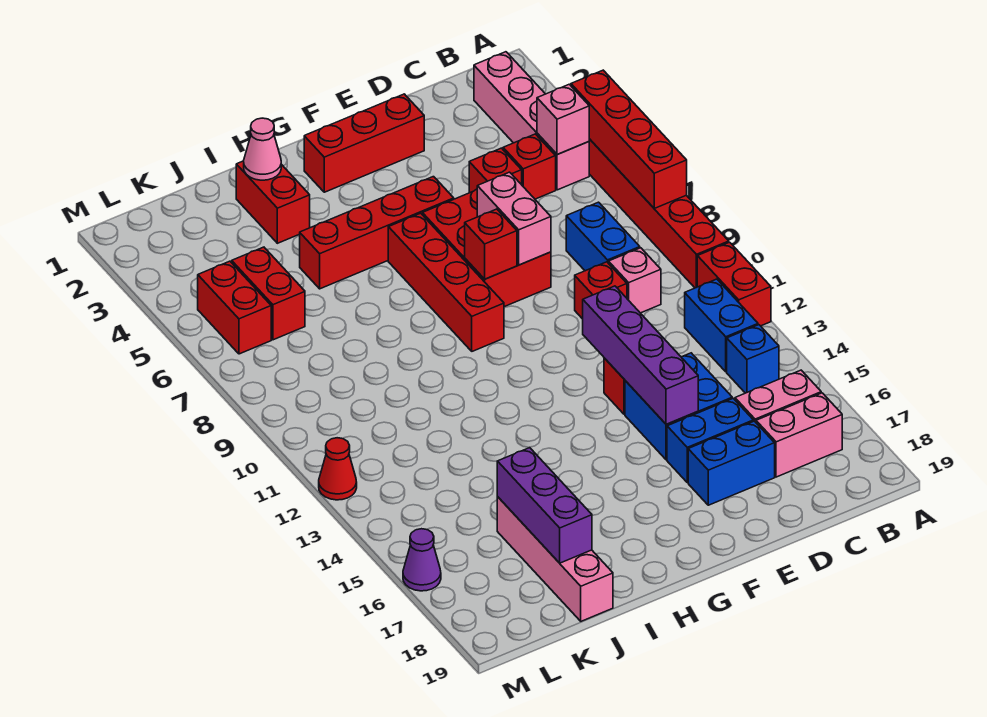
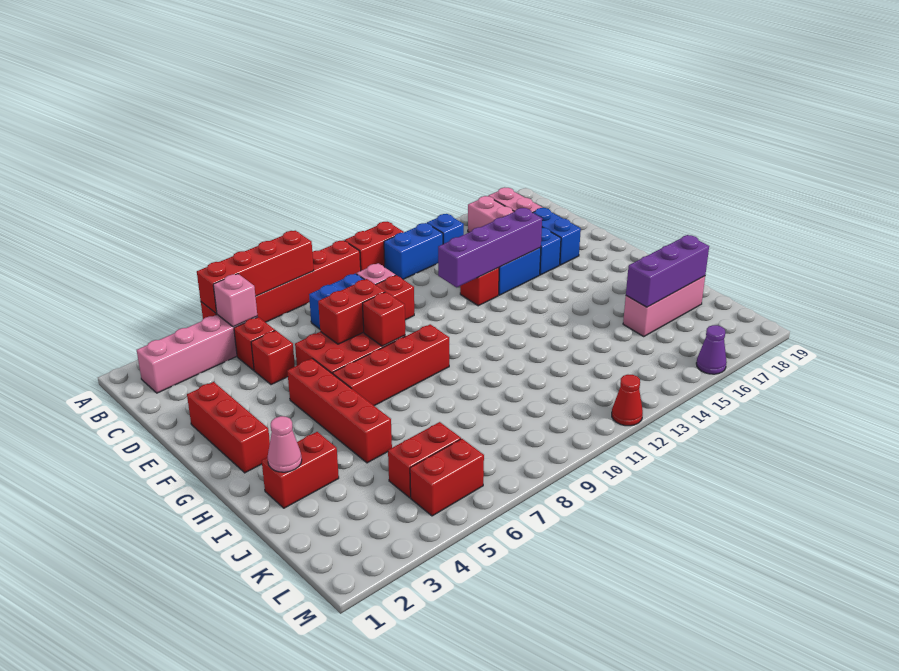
pink brick E7:E8 level 2 -> red brick E7:E8 level 2
pink brick J16:J19 level 1 -> pink brick J16:J18 level 1

